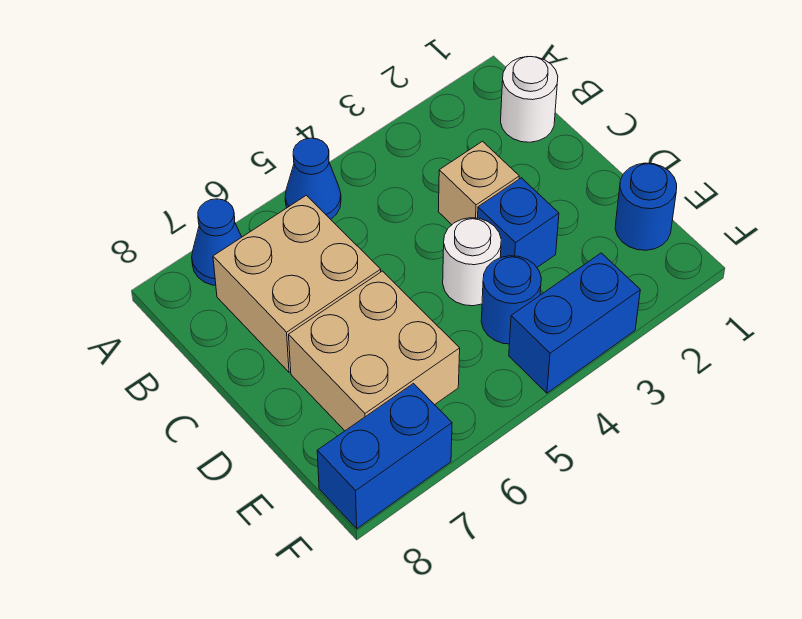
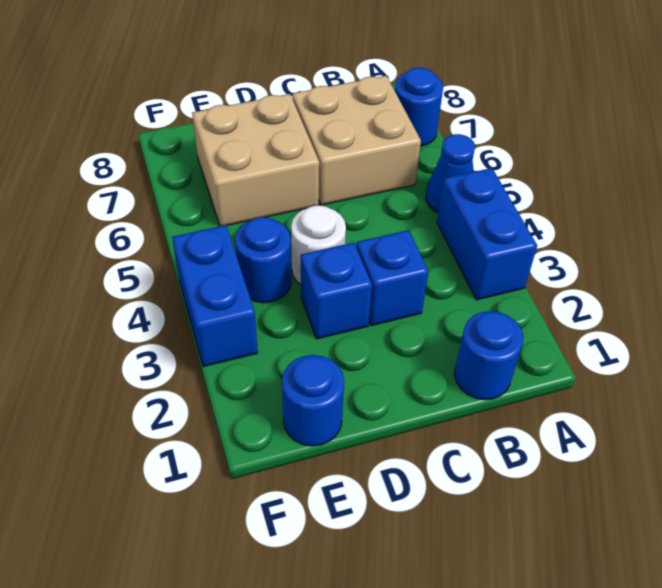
blue cone A7 level 1 -> blue round brick A7 level 1
white round brick B1 level 1 -> blue round brick B1 level 1
tan brick C3 level 1 -> blue brick C3 level 1
blue brick F7:F8 level 1 -> blue brick A3:A4 level 1

